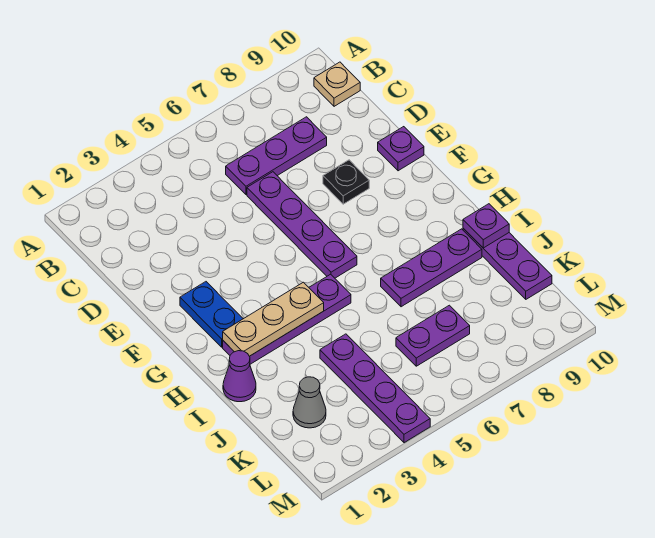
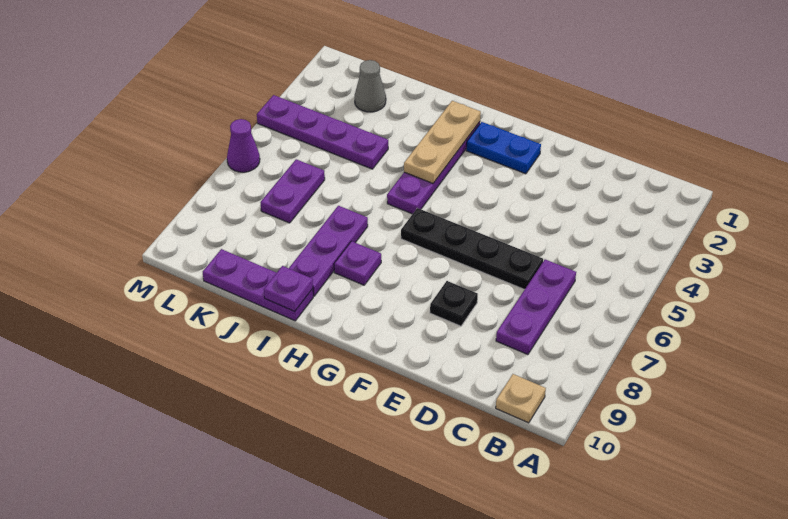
purple plate D6:G6 level 1 -> black plate D6:G6 level 1
purple plate E10 level 1 -> purple plate H8 level 1
purple cone I1 level 1 -> purple cone M6 level 1

